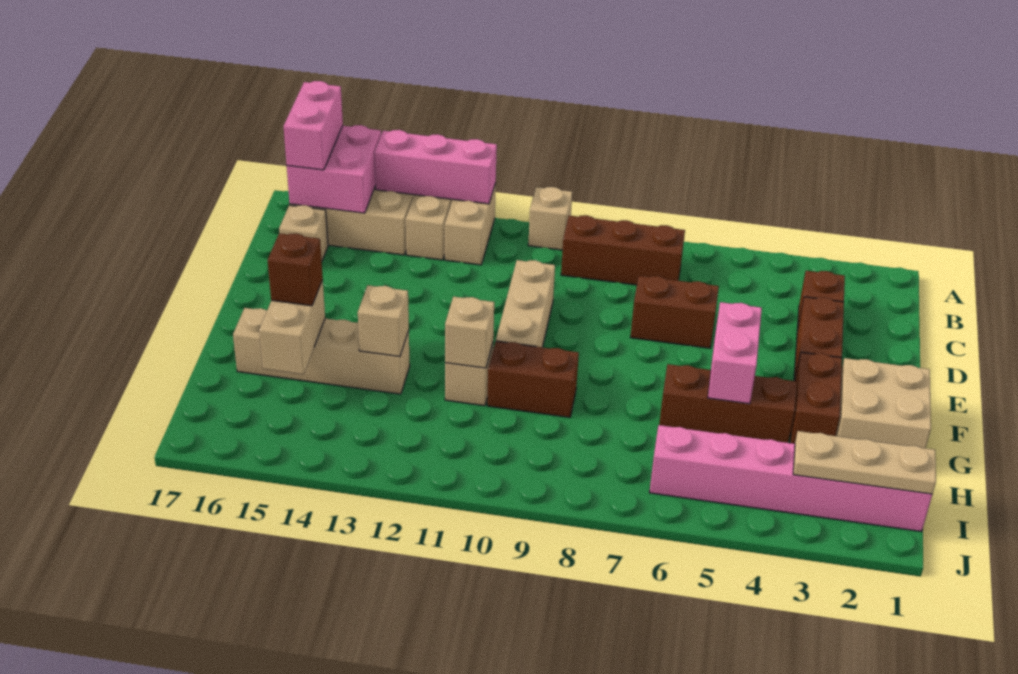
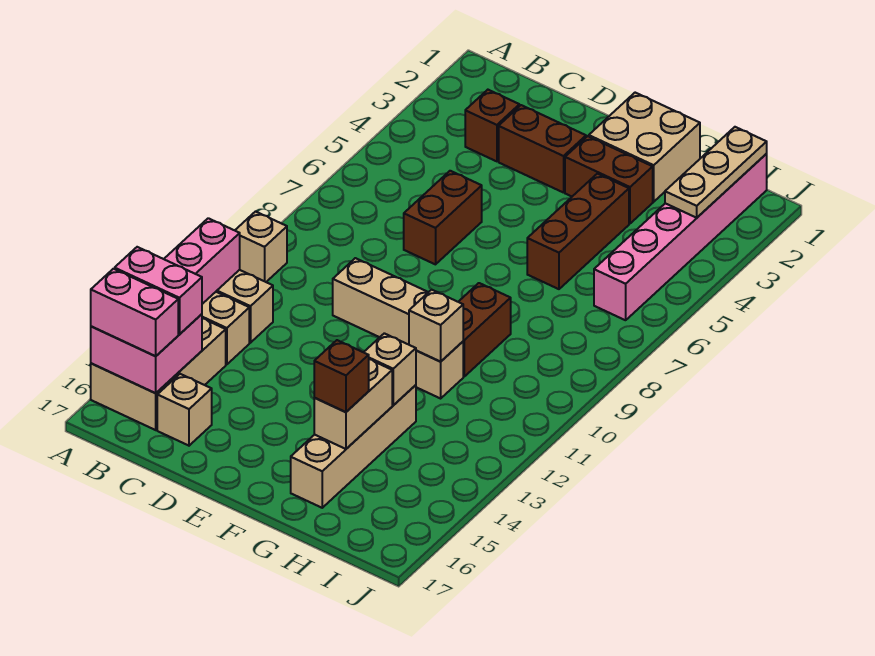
brown brick B7:B9 level 1 -> none
pink brick F5:G5 level 2 -> pink brick A15:B15 level 3
tan brick G15:H15 level 2 -> tan brick G14:G15 level 2

